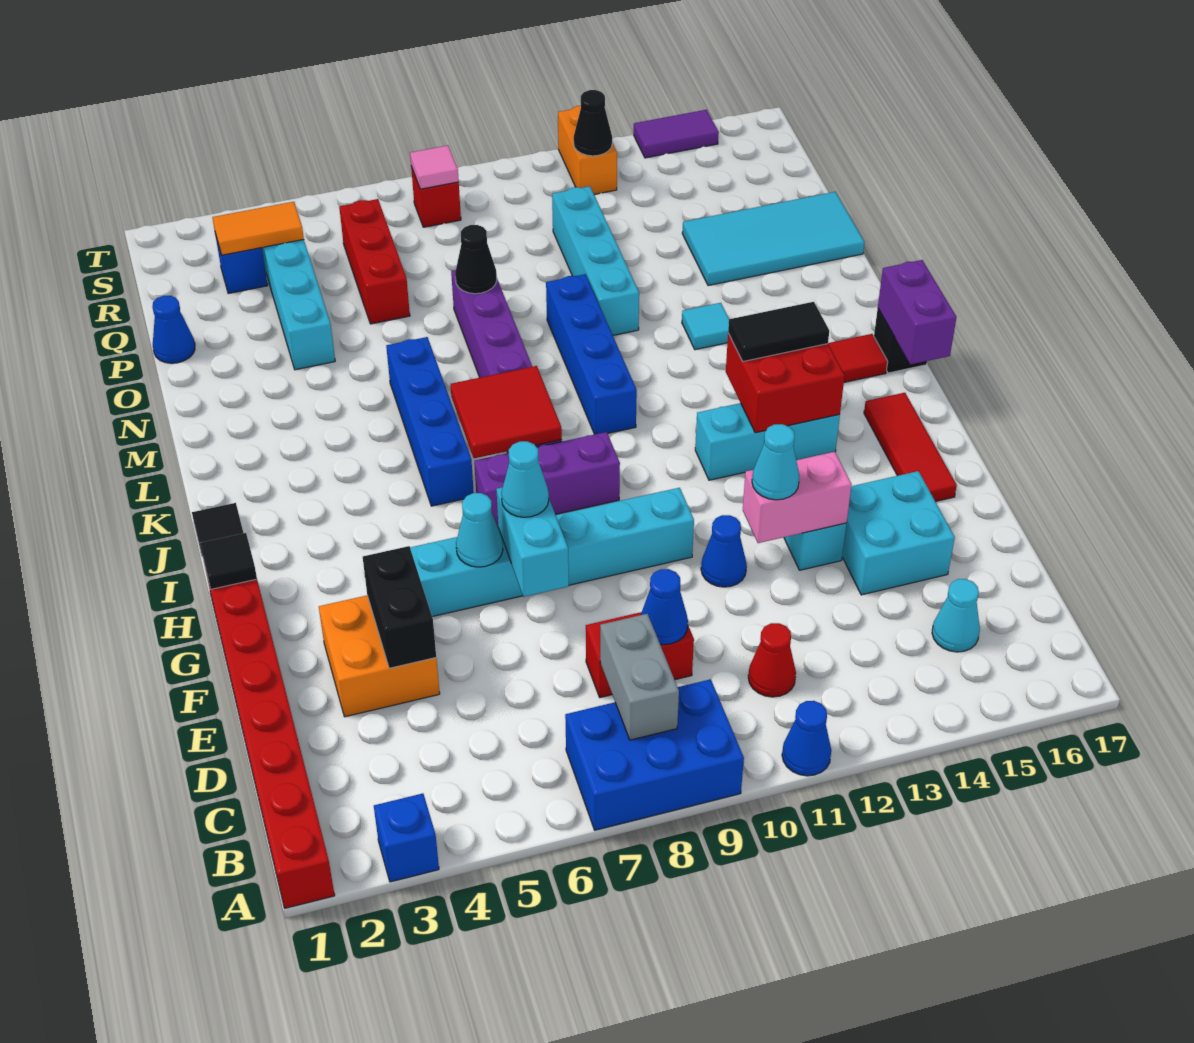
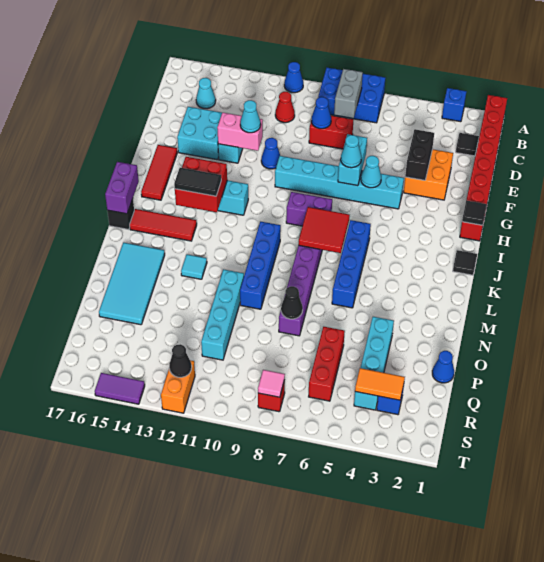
none -> black tile C2 level 1
purple brick I7:I9 level 1 -> purple brick I8:I9 level 1
cyan tile O14:P17 level 1 -> cyan tile M15:P16 level 1

